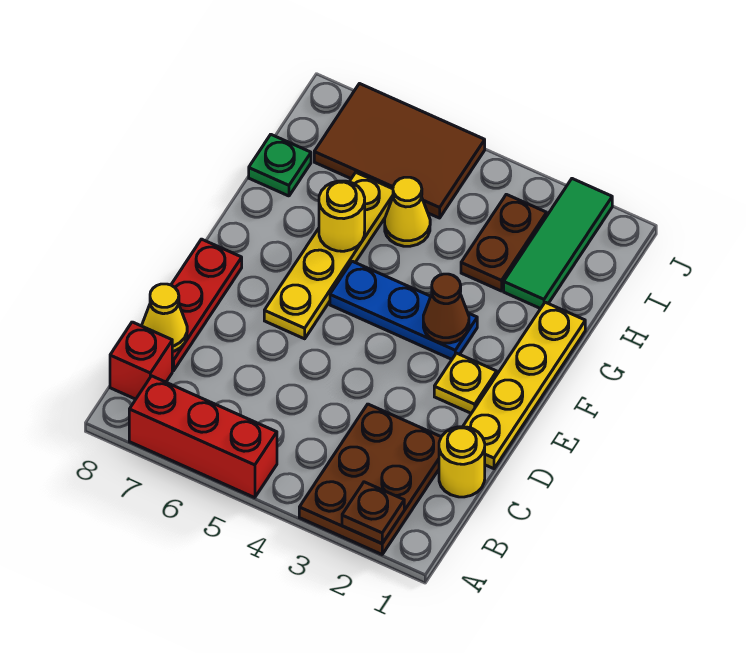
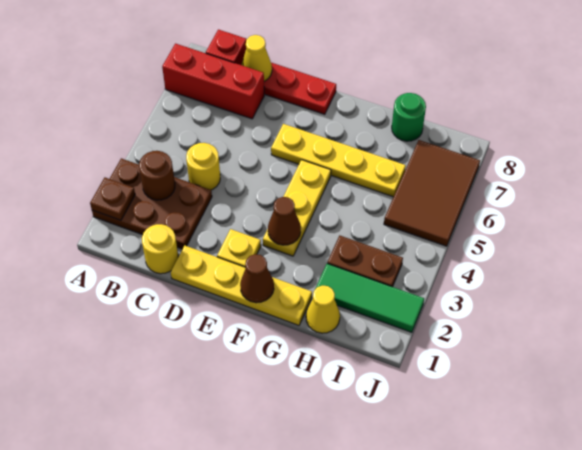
red brick A5:A7 level 1 -> red brick A7:C7 level 1
none -> brown round brick B3 level 2
none -> brown cone F1 level 2
blue plate F3:F5 level 1 -> yellow plate F3:F5 level 1
yellow round brick G6 level 2 -> yellow round brick C4 level 1
yellow cone H5 level 1 -> yellow cone H1 level 1
green plate H8 level 1 -> green round brick H8 level 1

